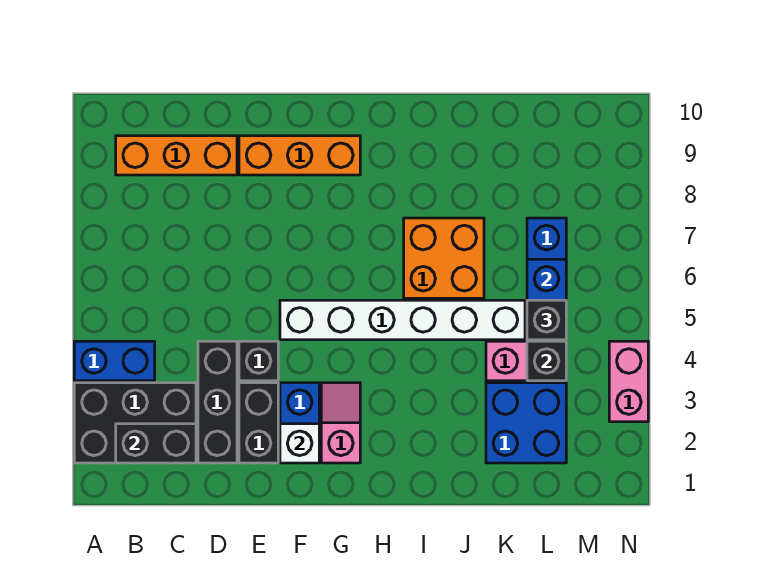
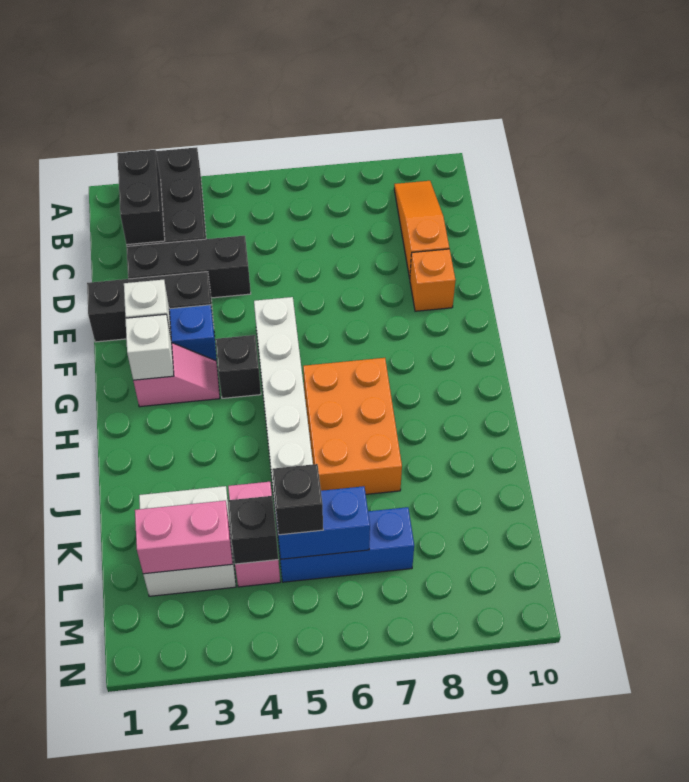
blue brick A4:B4 level 1 -> none
orange brick B9:D9 level 1 -> orange slope B9:D9 level 1 top D
black brick E2:E3 level 1 -> black brick E1:E3 level 1
black brick E4 level 1 -> black brick G4 level 1
orange brick E9:G9 level 1 -> orange brick E9 level 1
none -> white brick G2 level 2
orange brick I6:J7 level 1 -> orange brick H6:J7 level 1
blue brick K2:L3 level 1 -> white brick K2:L3 level 1
pink brick N3:N4 level 1 -> pink brick L2:L3 level 2

